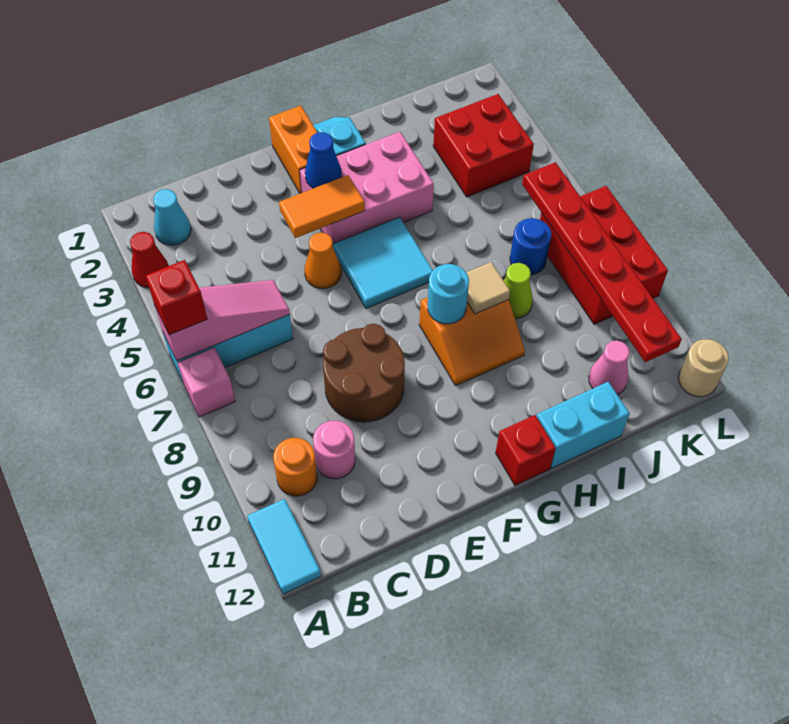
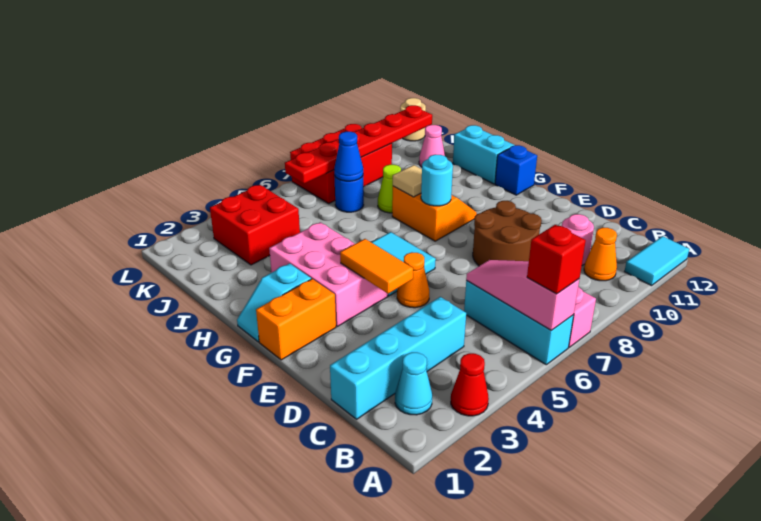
orange round brick B10 level 1 -> orange cone B10 level 1
none -> cyan brick C1:C4 level 1
blue cone F3 level 2 -> blue cone J7 level 2
red brick G12 level 1 -> blue brick G12 level 1

